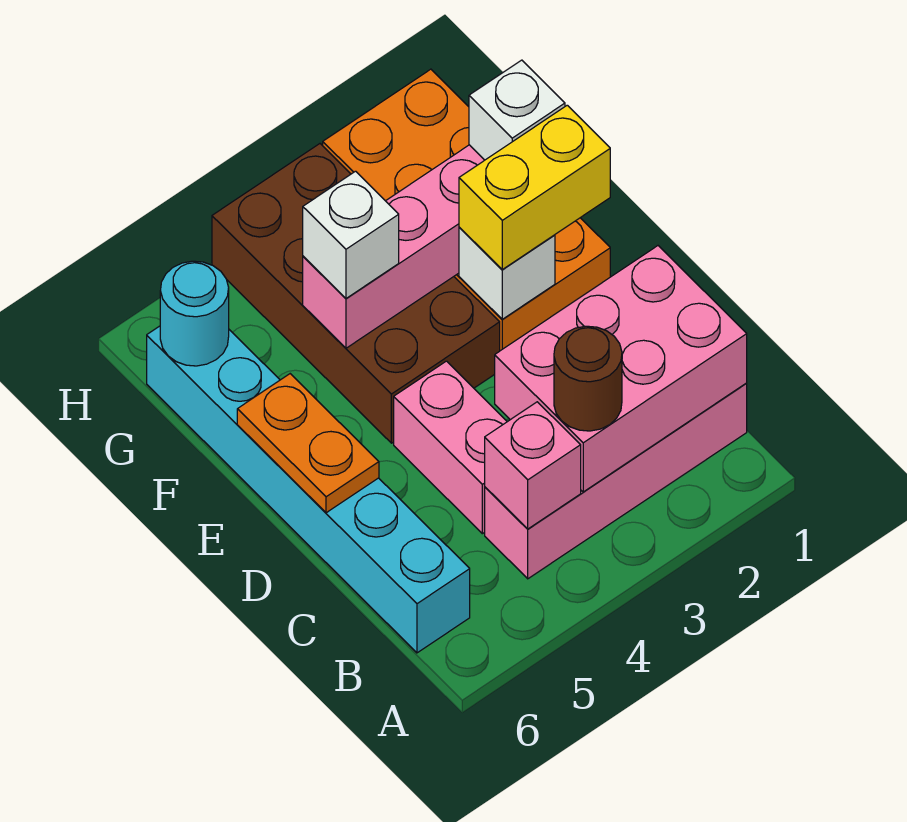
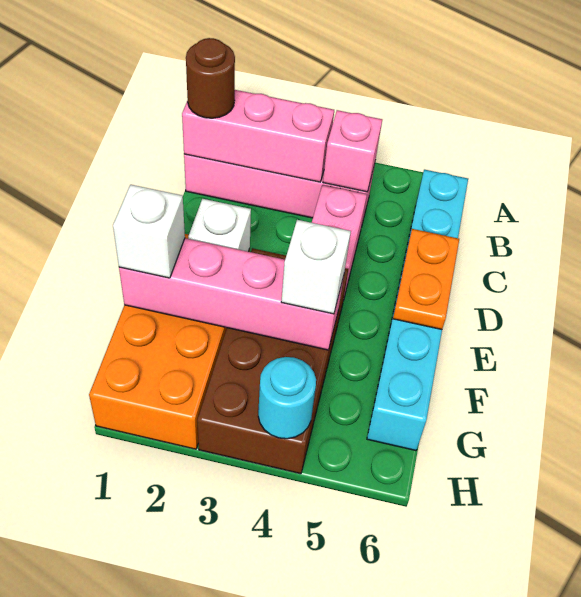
pink brick B1:C3 level 2 -> pink brick B1:B3 level 2
brown round brick B3 level 3 -> brown round brick B1 level 3
yellow brick E1:E2 level 3 -> none
cyan round brick G6 level 2 -> cyan round brick H4 level 2

